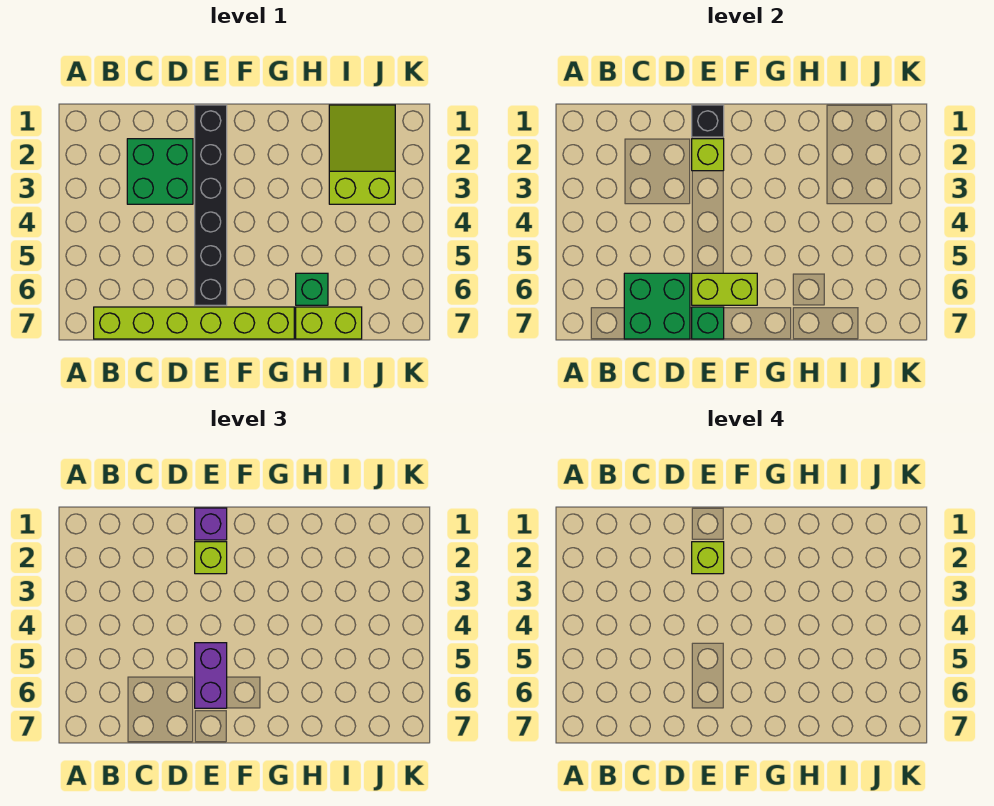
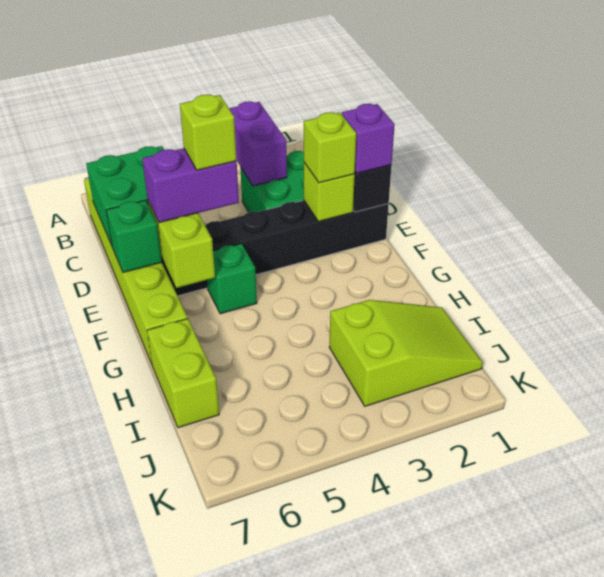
none -> purple brick B3:C3 level 2
lime brick E2 level 4 -> lime brick E5 level 4
green brick H6 level 1 -> green brick F5 level 1

